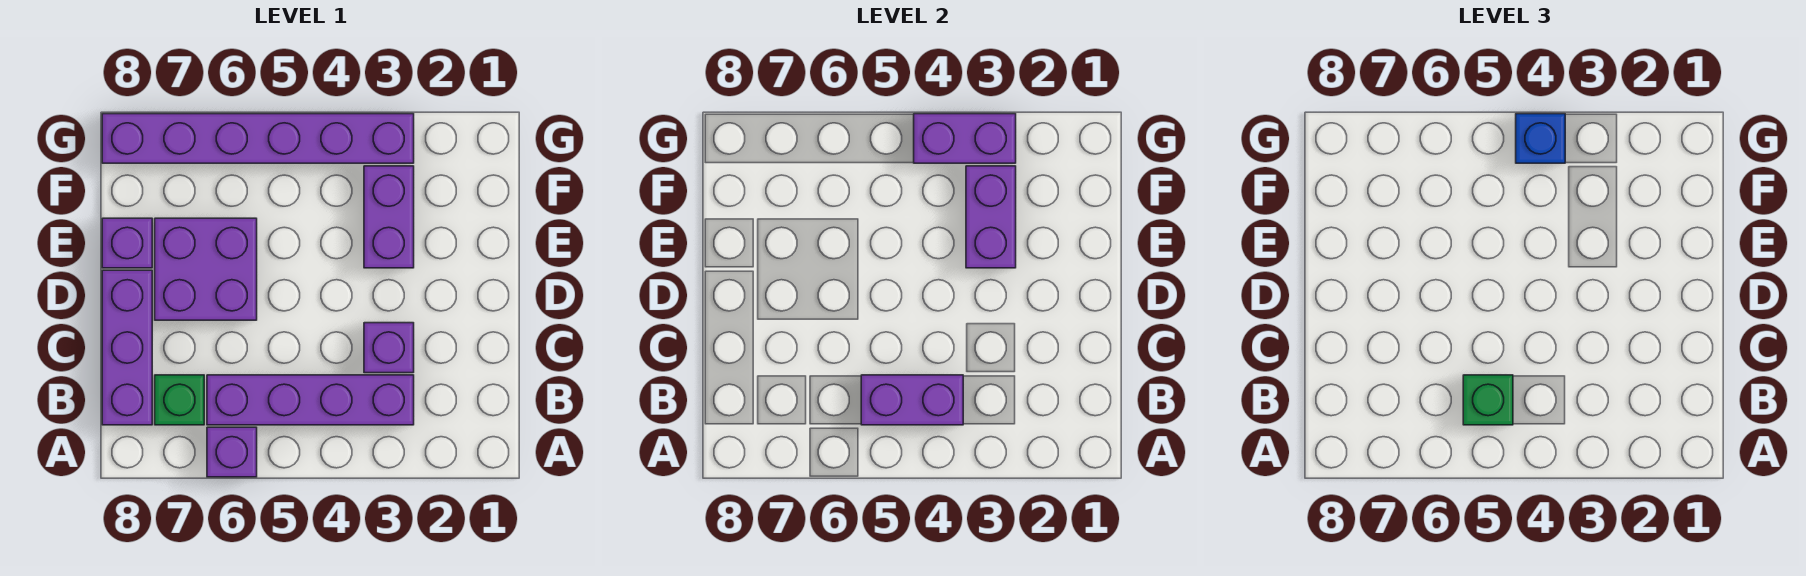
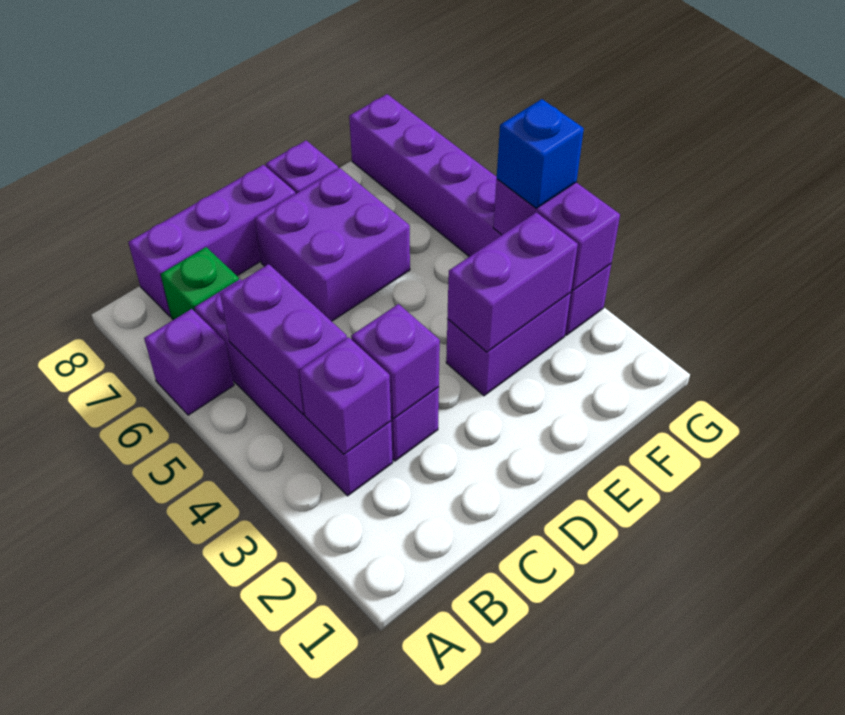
none -> purple brick B3 level 2
green brick B5 level 3 -> none
none -> purple brick C3 level 2

